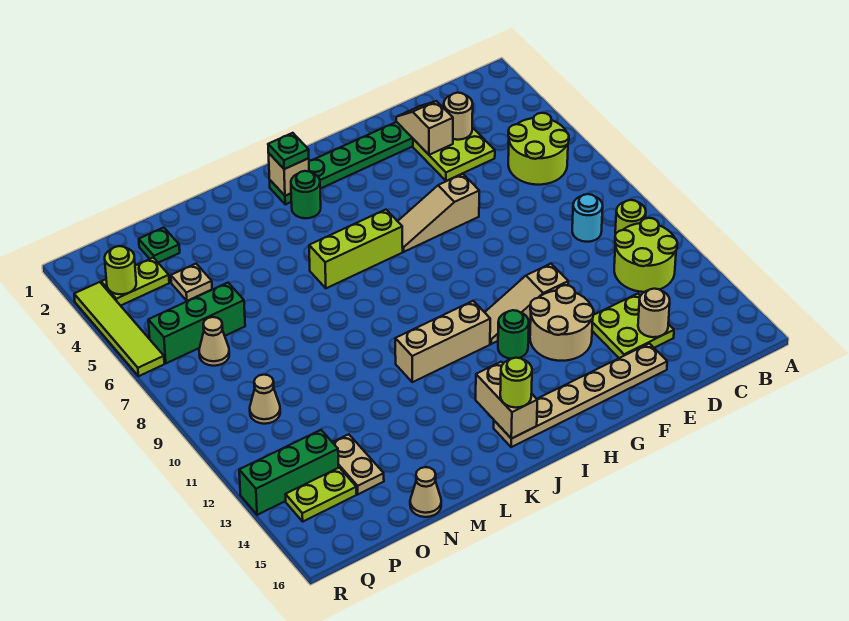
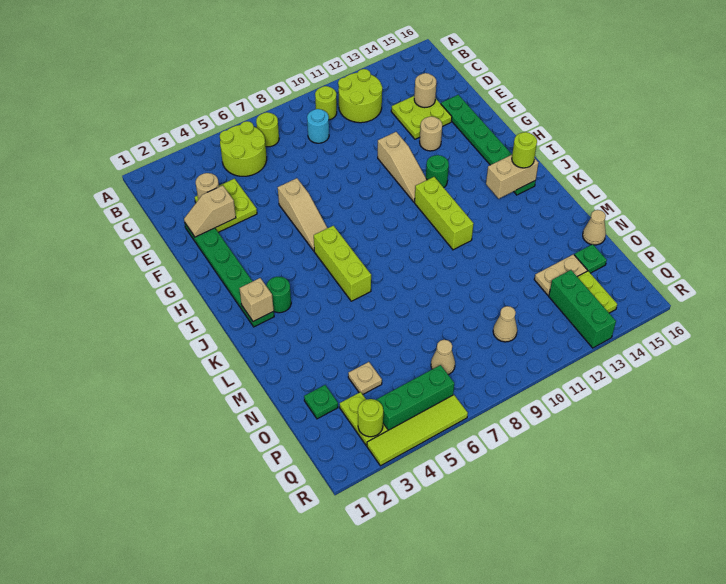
none -> lime round brick B7 level 1
tan plate E15:J15 level 1 -> green plate E15:J15 level 1
tan round brick F12:G13 level 1 -> tan round brick F13 level 1
tan brick I11:K11 level 1 -> lime brick I11:K11 level 1
green plate J2 level 3 -> green plate O15 level 1
green brick O6:Q6 level 1 -> green brick Q4:Q6 level 1

